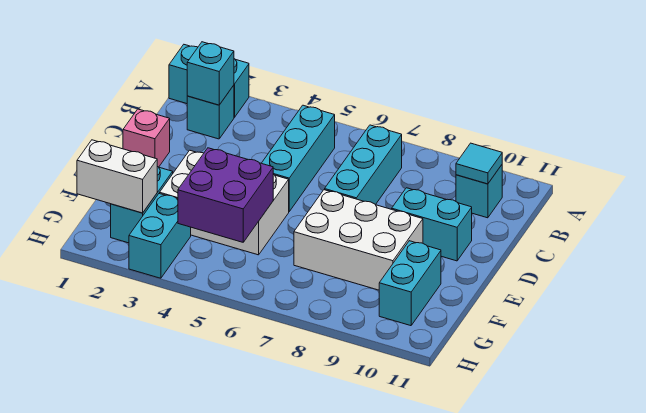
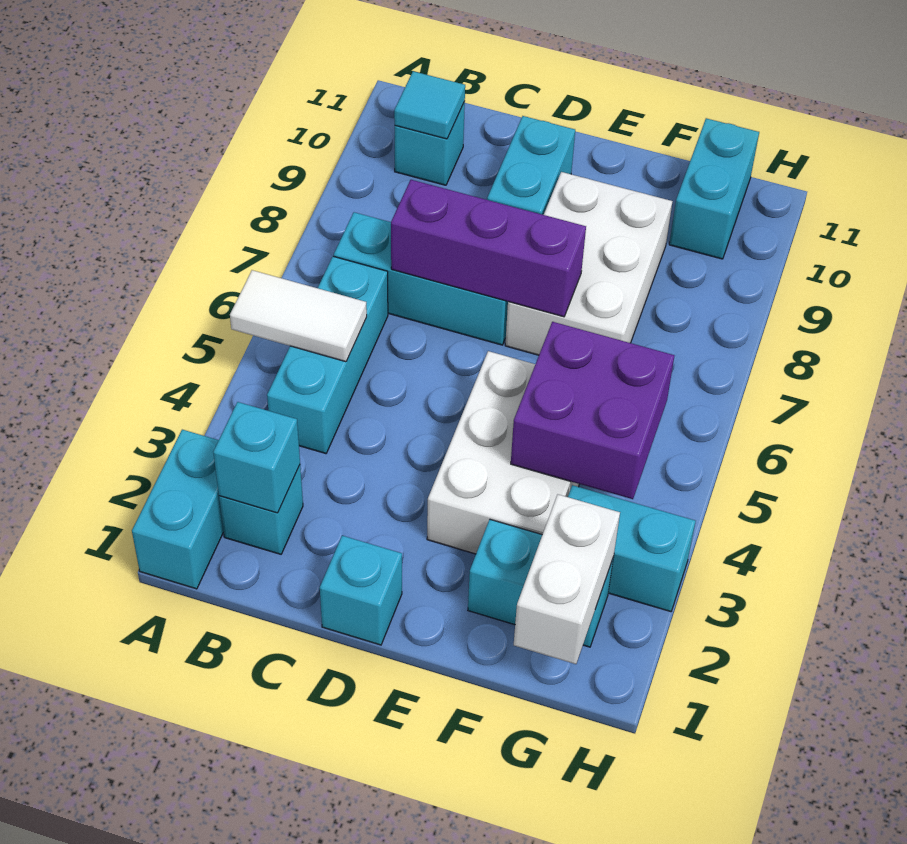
none -> white tile A5:B5 level 2
cyan brick B5:D5 level 1 -> cyan brick B4:B6 level 1
none -> purple brick C7:E7 level 2
pink brick D1 level 1 -> cyan brick D1 level 1
cyan brick F10:G10 level 1 -> cyan brick G10:G11 level 1

